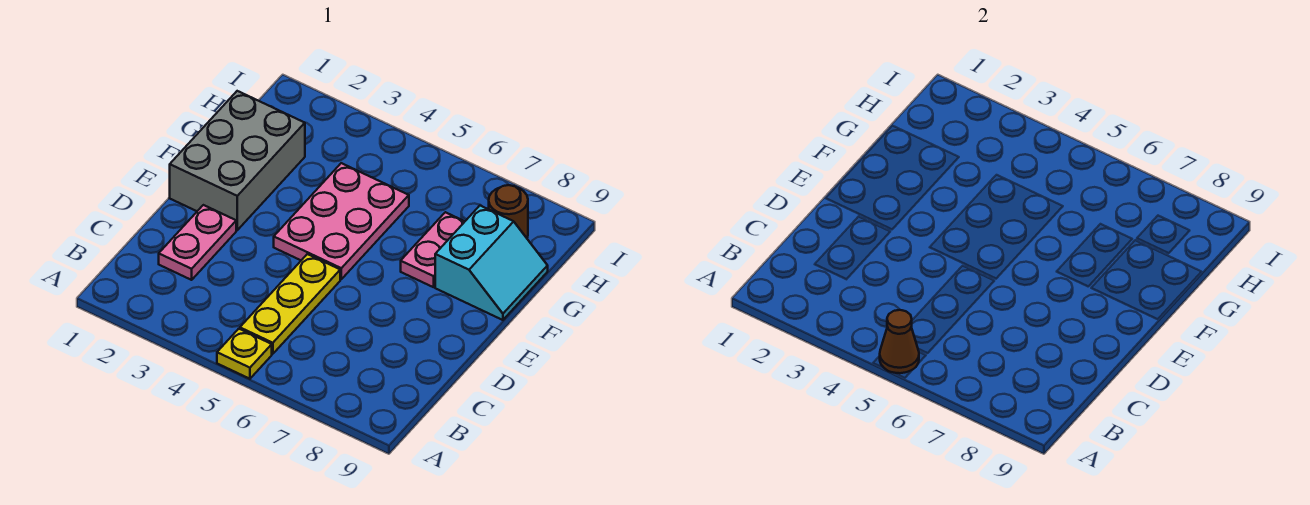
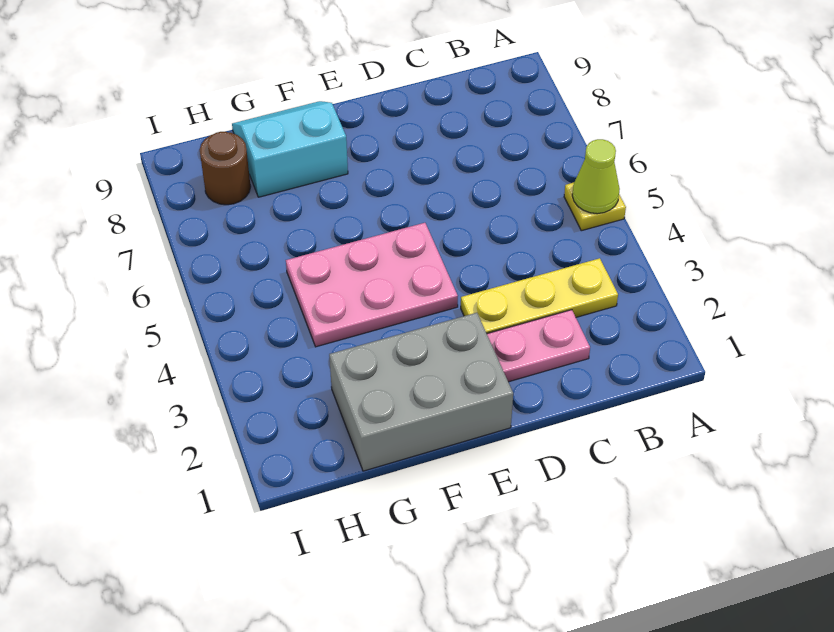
brown cone A5 level 2 -> lime cone A5 level 2
yellow plate B5:D5 level 1 -> yellow plate B3:D3 level 1
pink plate F7:G7 level 1 -> none

